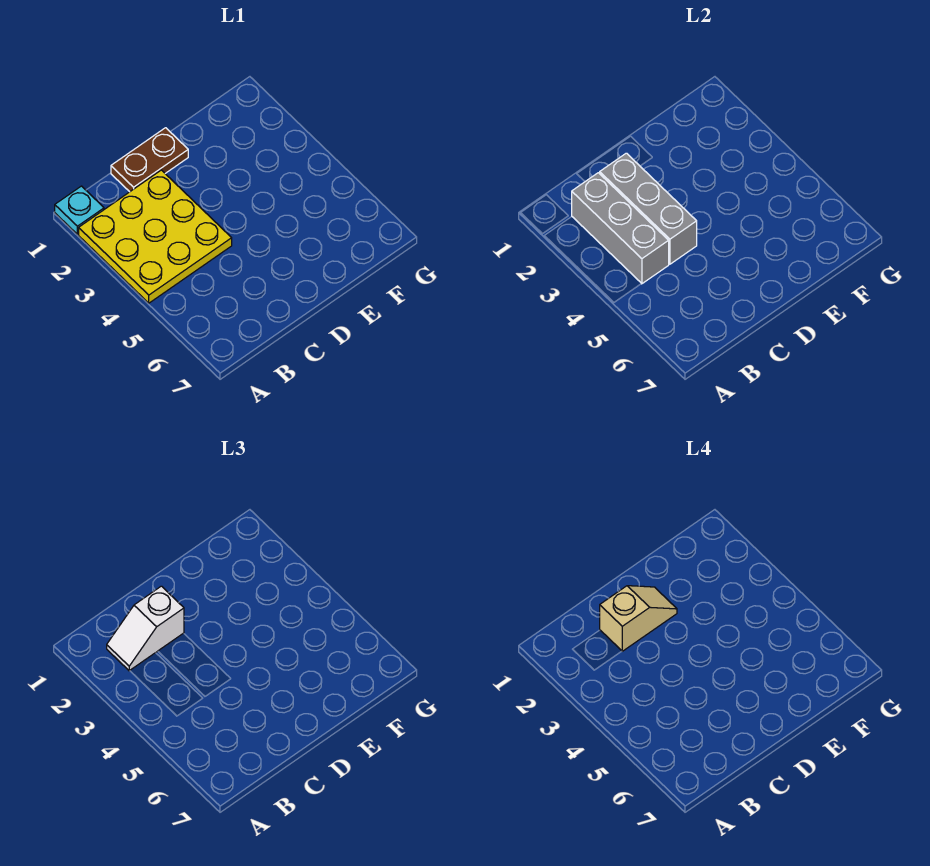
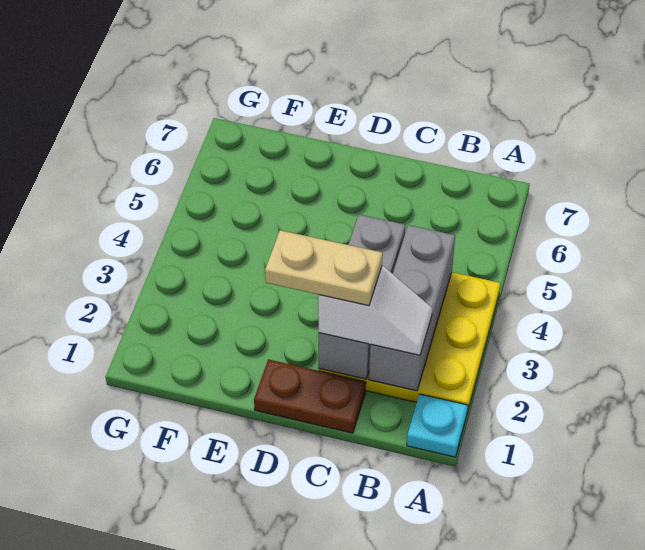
tan slope C2:D2 level 4 top C -> tan plate C2:D2 level 4

